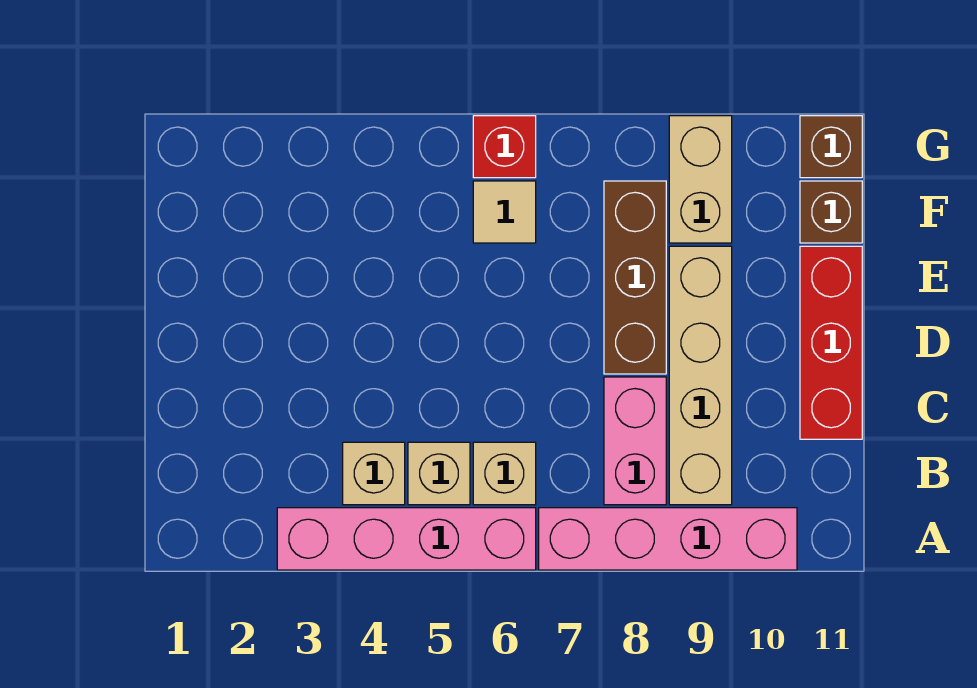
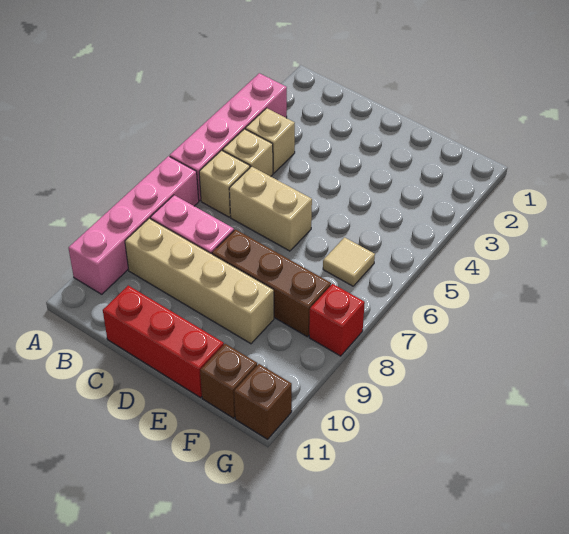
tan brick F9:G9 level 1 -> tan brick C6:D6 level 1
red brick G6 level 1 -> red brick G8 level 1

